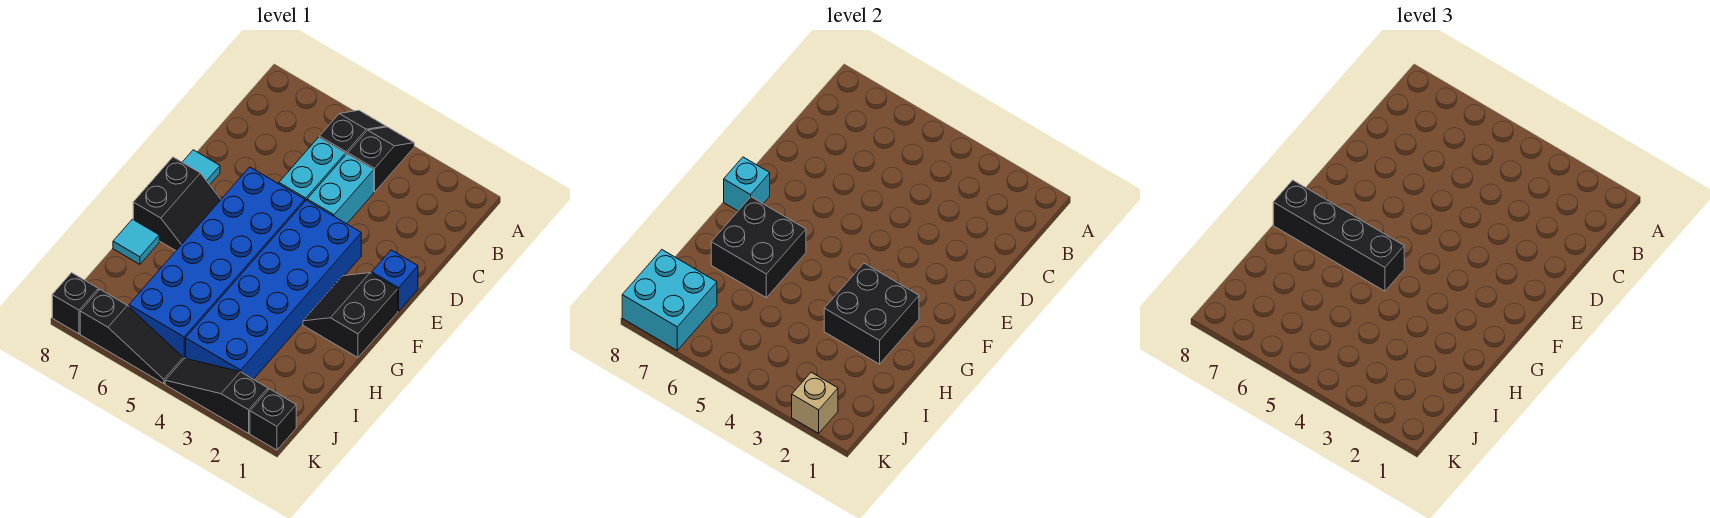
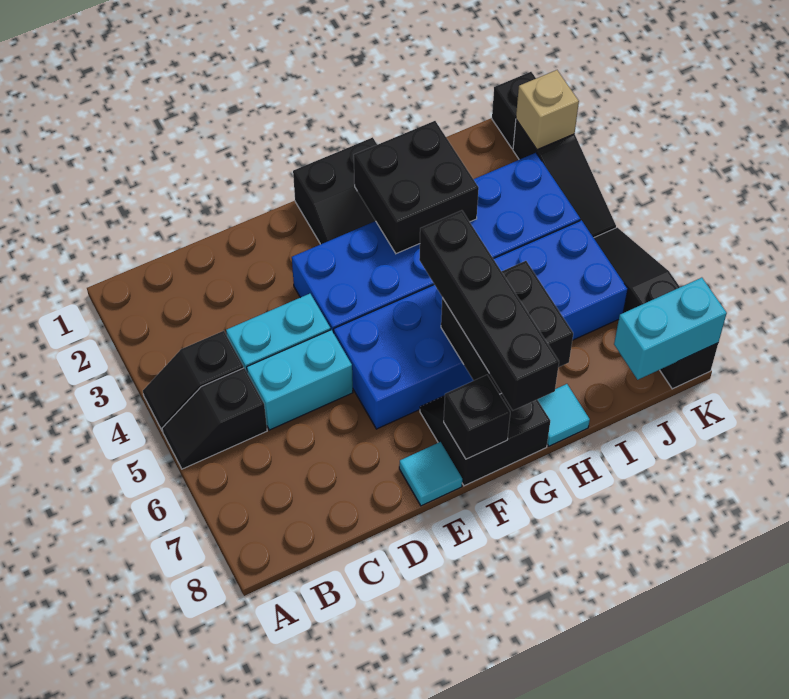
blue brick E1 level 1 -> none
cyan brick F8 level 2 -> black brick F8 level 2
cyan brick J7:K8 level 2 -> cyan brick J8:K8 level 2

